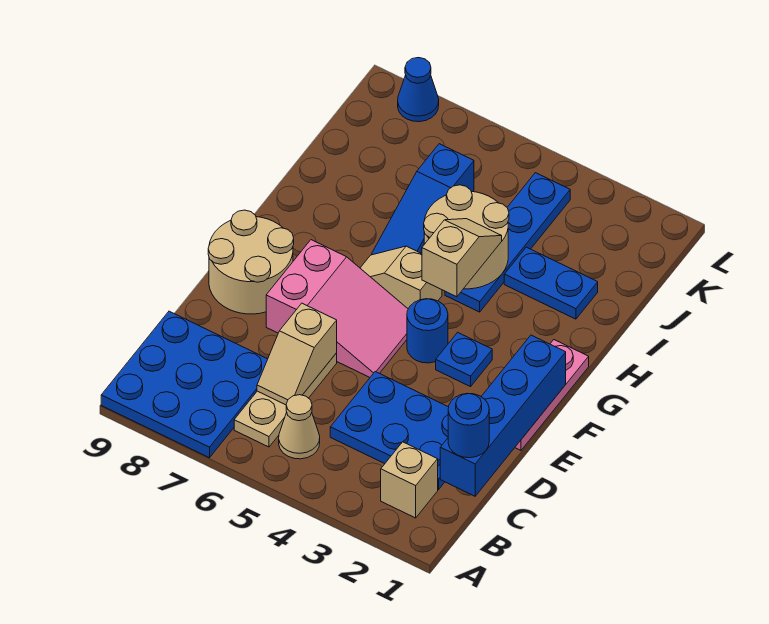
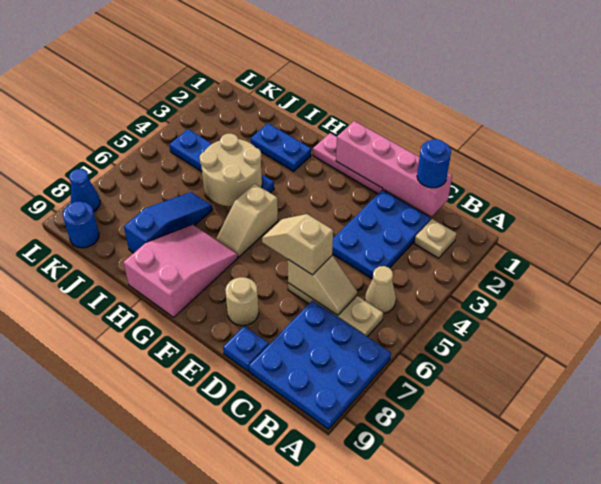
tan brick B2 level 1 -> tan plate B2 level 1
blue brick C1:F1 level 2 -> pink brick C1:F1 level 2
pink slope E5:F7 level 1 top 7 -> pink slope G7:H9 level 1 top 9
tan round brick E8:F9 level 1 -> tan round brick E8 level 1
blue plate F3 level 1 -> blue plate D9 level 1
blue round brick F4 level 1 -> blue round brick K9 level 1
tan slope G4:H4 level 3 top G -> tan slope D6:E6 level 3 top D
blue slope H6:J6 level 1 top J -> blue slope I6:I8 level 1 top 8
blue plate I2:I3 level 1 -> blue plate H2:I2 level 1

